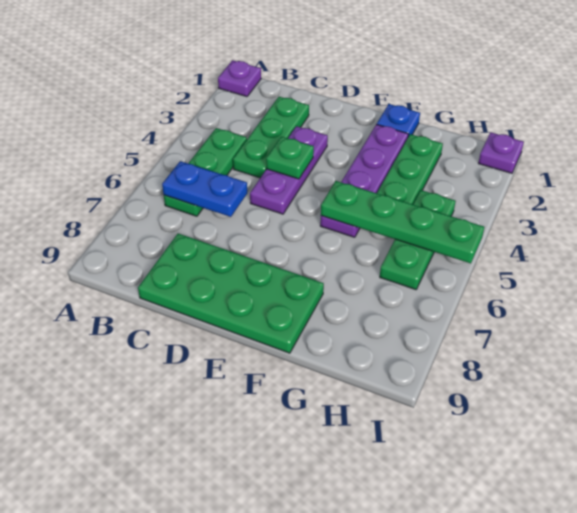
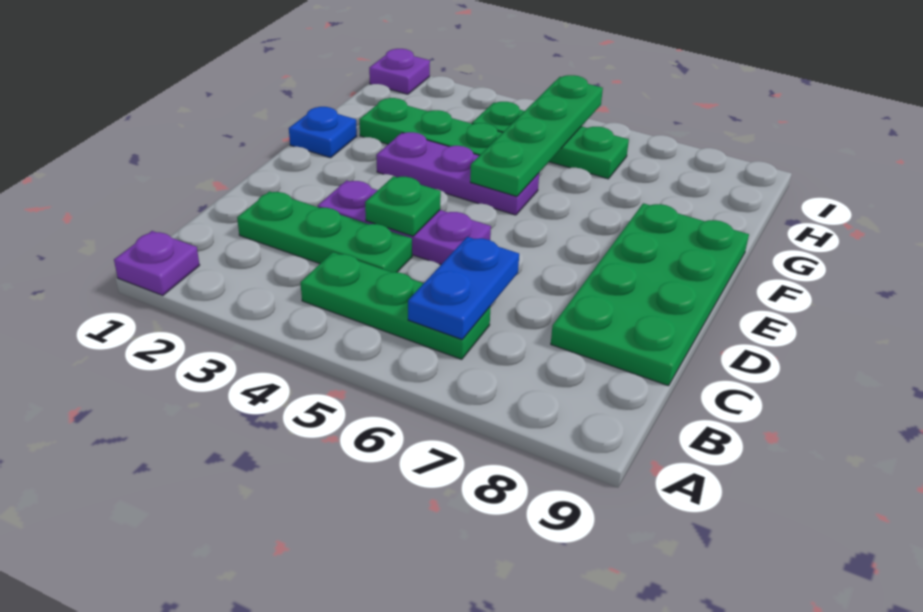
purple plate F2:F5 level 1 -> purple plate F3:F5 level 1

